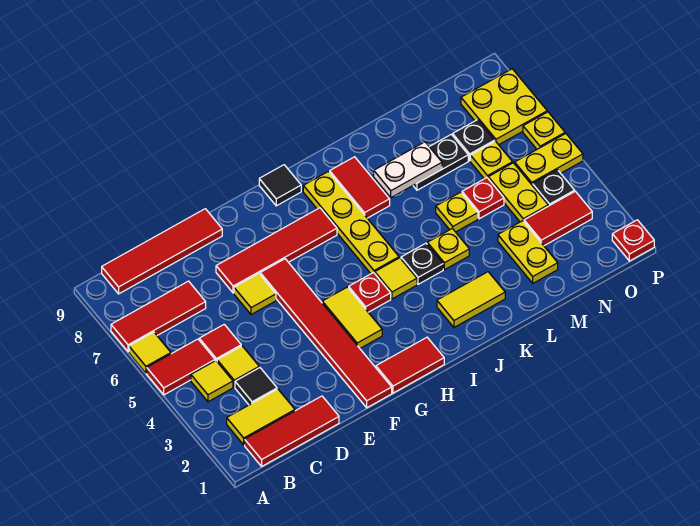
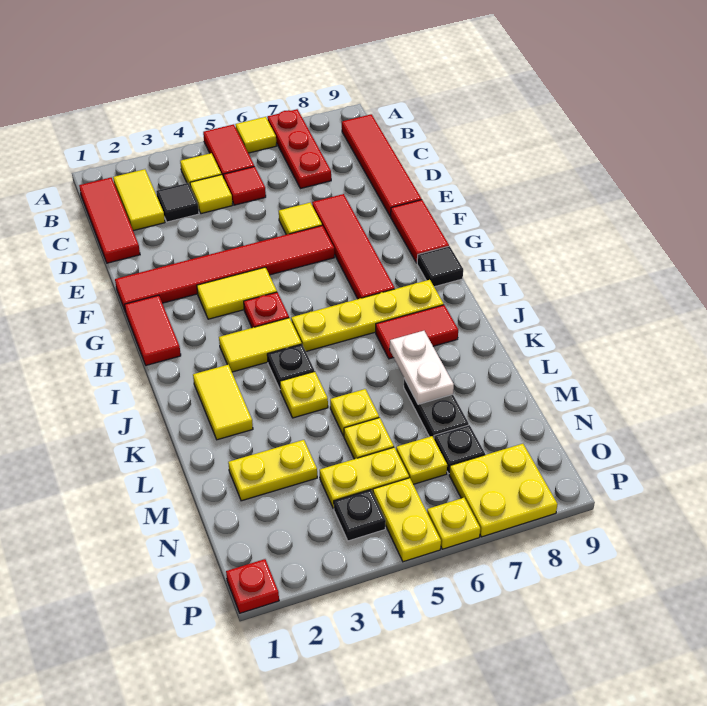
red tile A7:C7 level 1 -> red plate A7:C7 level 1
yellow tile I4 level 1 -> yellow tile I3:I4 level 1
red plate M5 level 1 -> yellow plate M5 level 1
red tile N3:O3 level 1 -> red tile F9:G9 level 1

